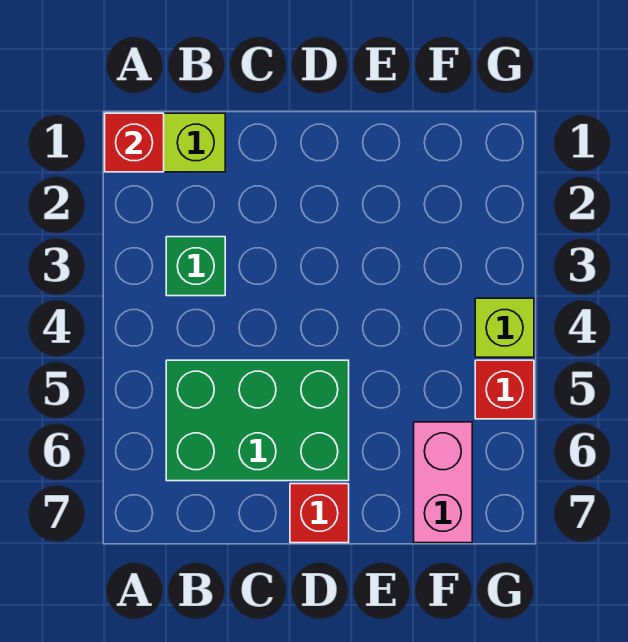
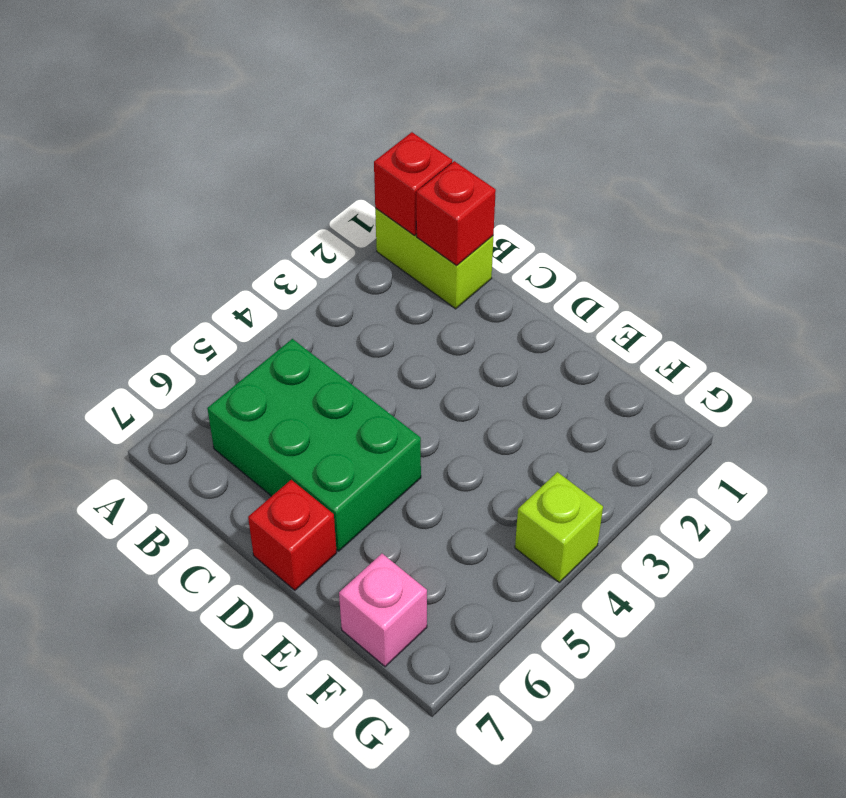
green brick B3 level 1 -> none
pink brick F6:F7 level 1 -> pink brick F7 level 1
red brick G5 level 1 -> red brick B1 level 2

